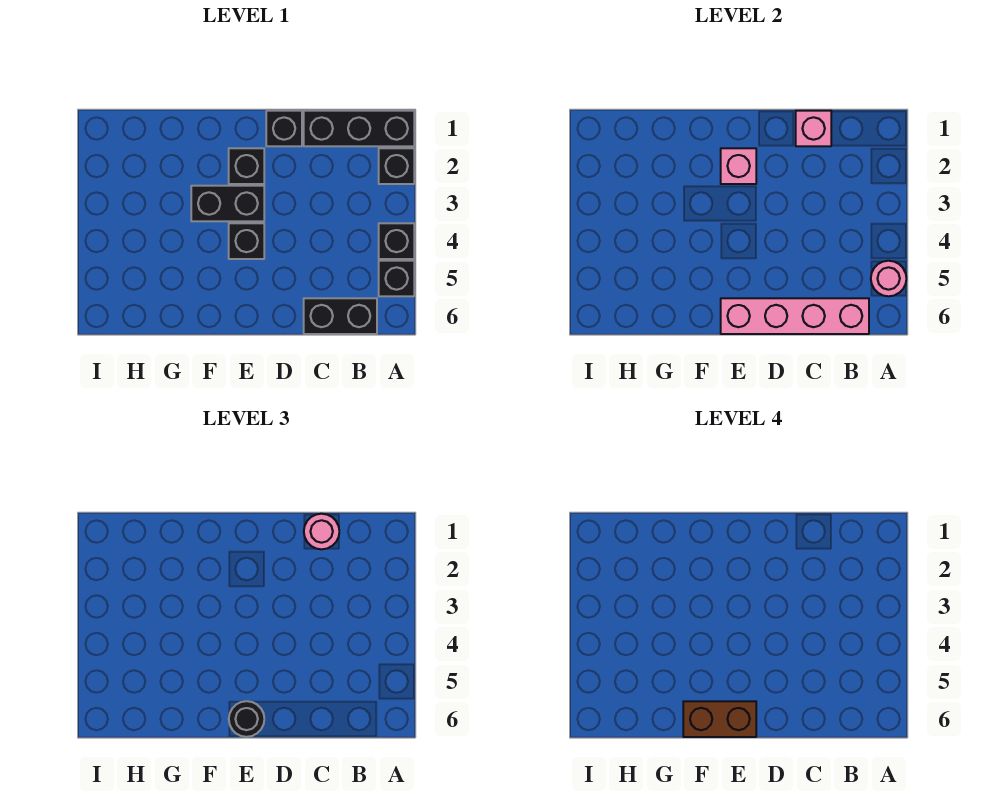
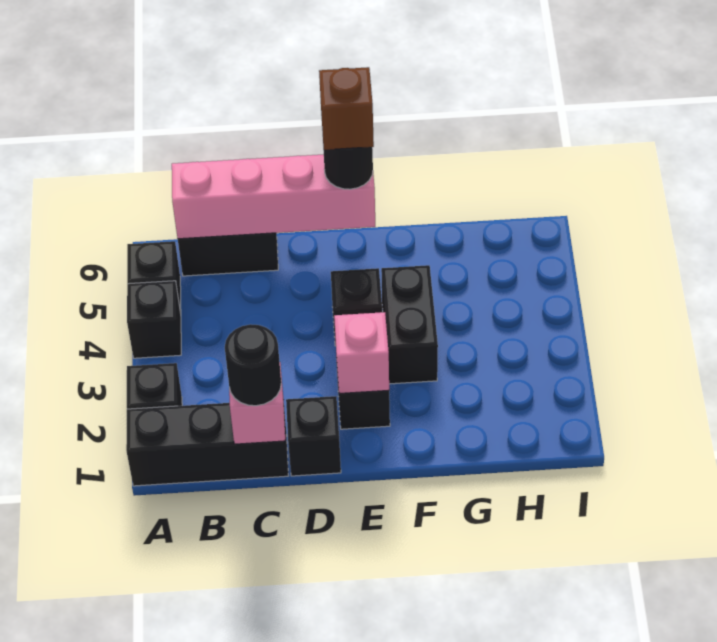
pink round brick A5 level 2 -> none
pink round brick C1 level 3 -> black round brick C1 level 3
black brick E3:F3 level 1 -> black brick F3:F4 level 1
brown brick E6:F6 level 4 -> brown brick E6 level 4

